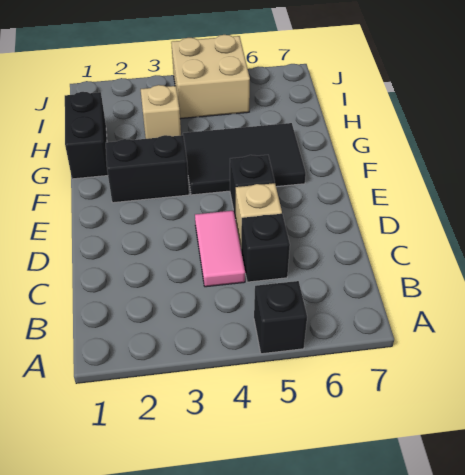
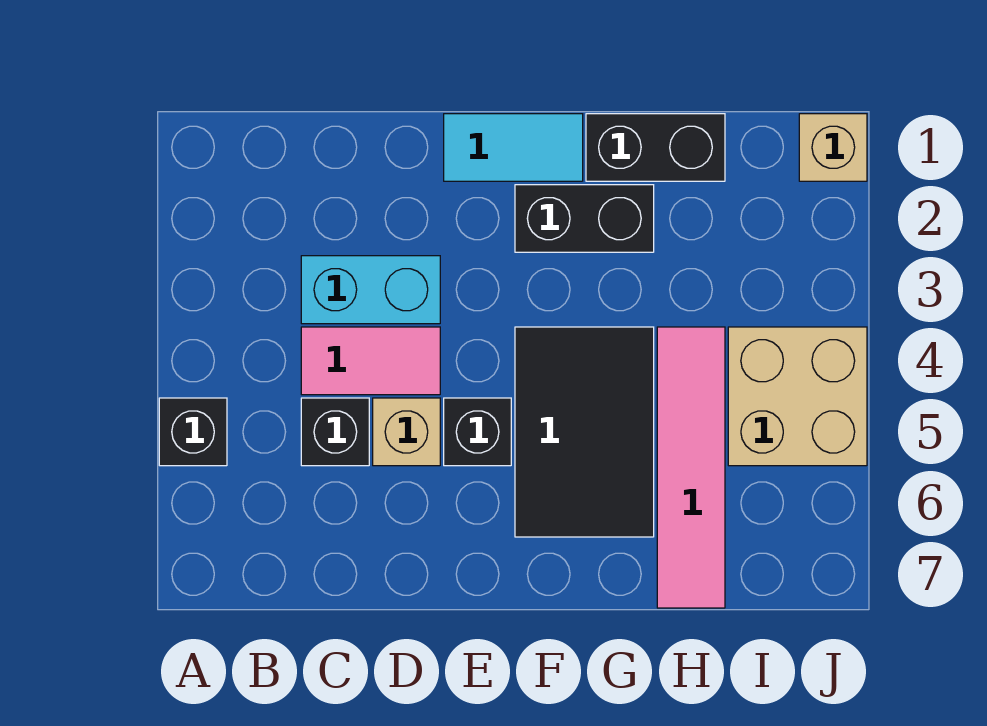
none -> cyan brick C3:D3 level 1
none -> cyan tile E1:F1 level 1
black brick F2:F3 level 1 -> black brick F2:G2 level 1
tan brick H3 level 1 -> tan brick J1 level 1
none -> pink tile H4:H7 level 1

